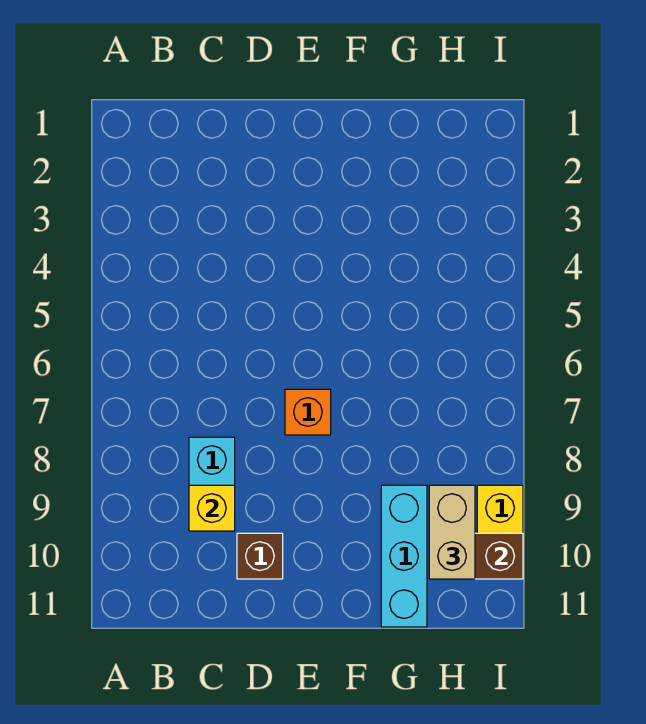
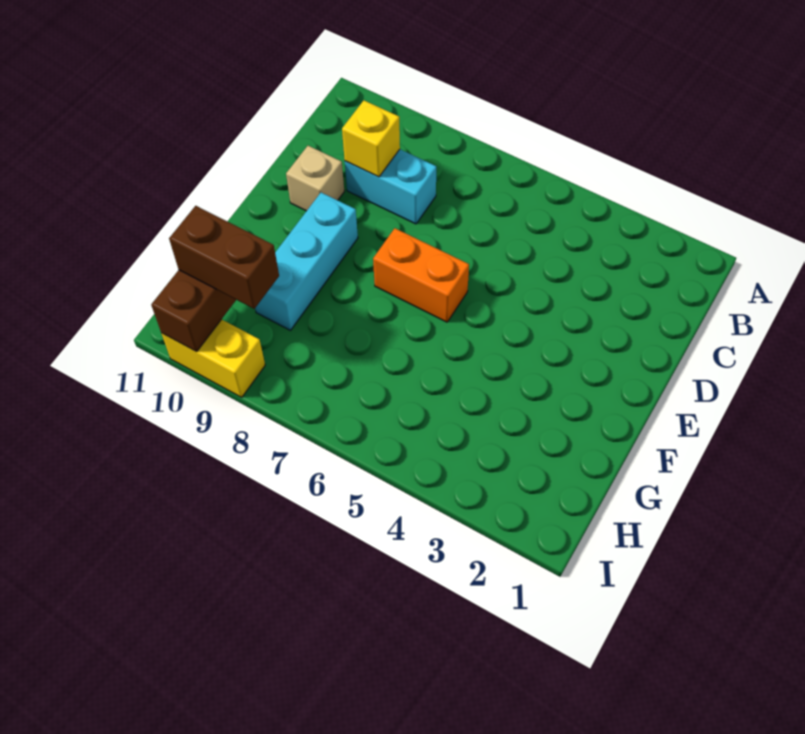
brown brick D10 level 1 -> tan brick D10 level 1
orange brick E7 level 1 -> orange brick E6:E7 level 1
cyan brick G9:G11 level 1 -> cyan brick E9:G9 level 1
tan brick H9:H10 level 3 -> brown brick H9:H10 level 3

